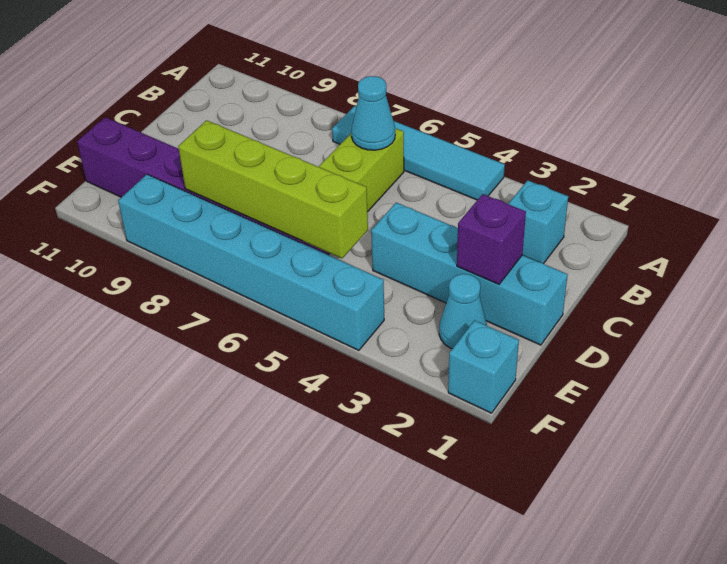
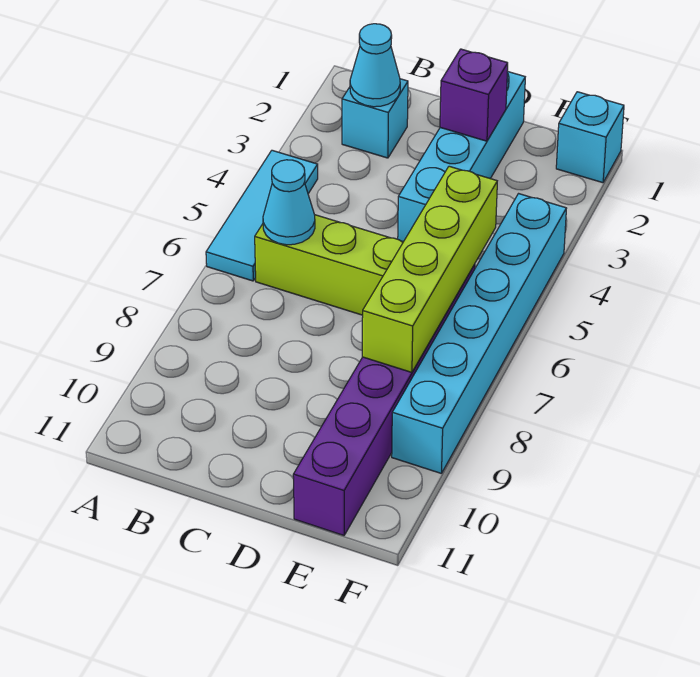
cyan tile A4:A7 level 1 -> cyan tile A4:A6 level 1
cyan cone E2 level 1 -> cyan cone B2 level 2

